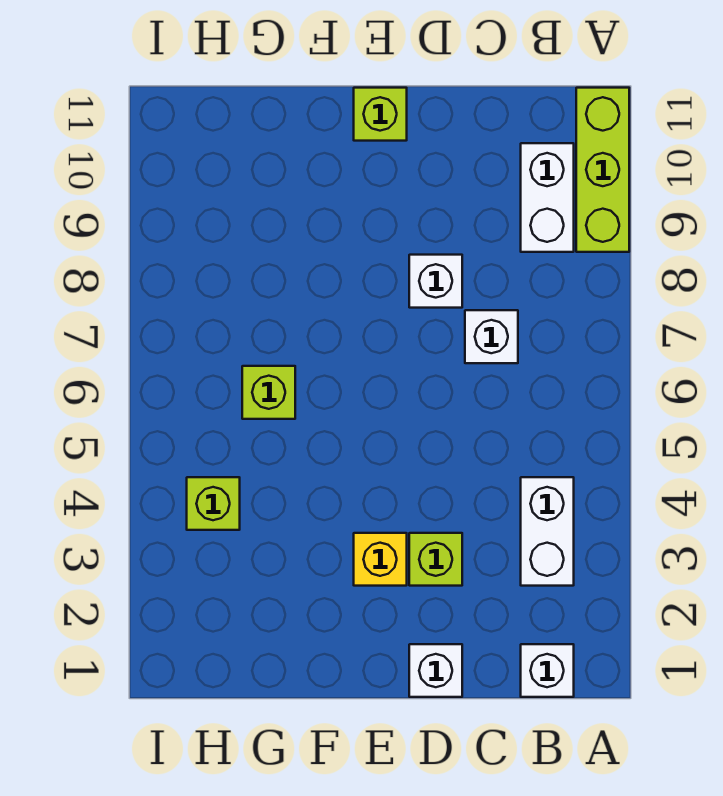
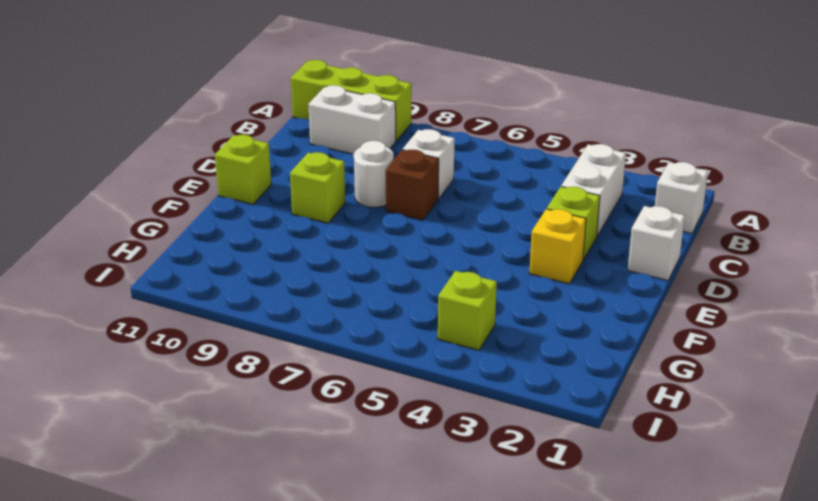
white brick B3:B4 level 1 -> white brick B3:C3 level 1
none -> brown brick D7 level 1
white brick D8 level 1 -> white round brick D8 level 1
lime brick G6 level 1 -> lime brick E9 level 1

